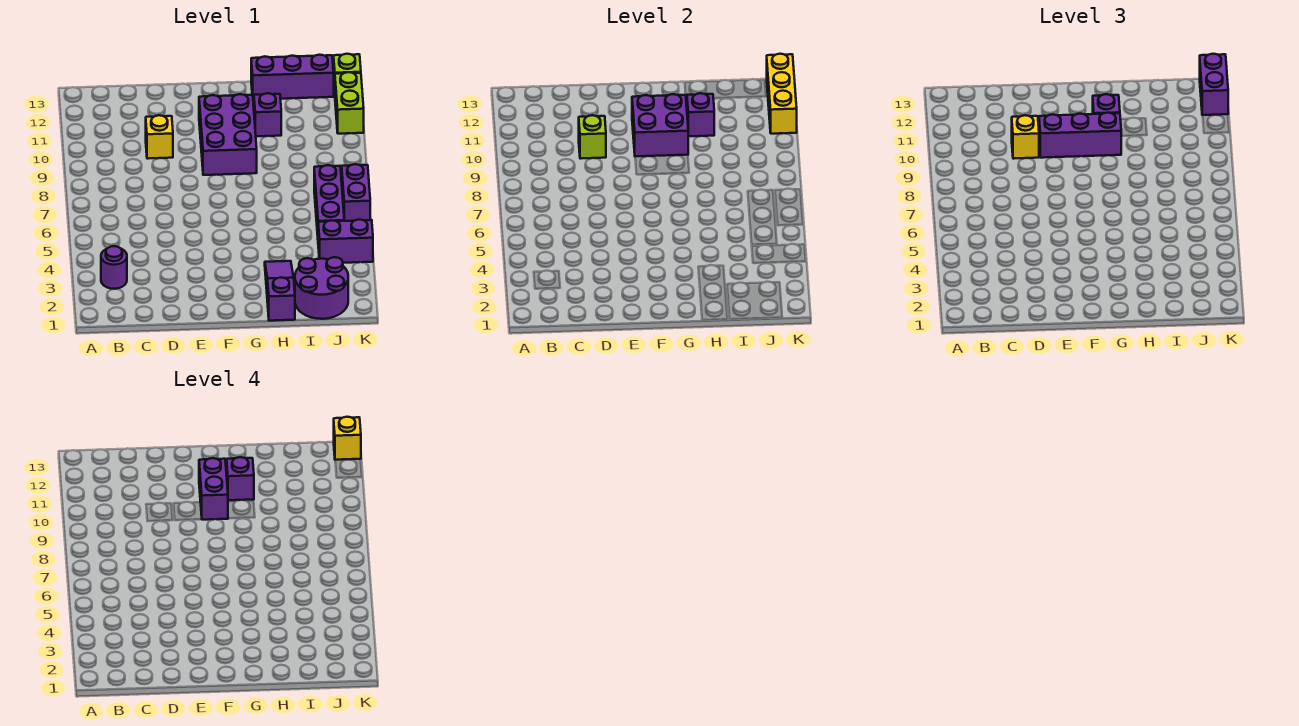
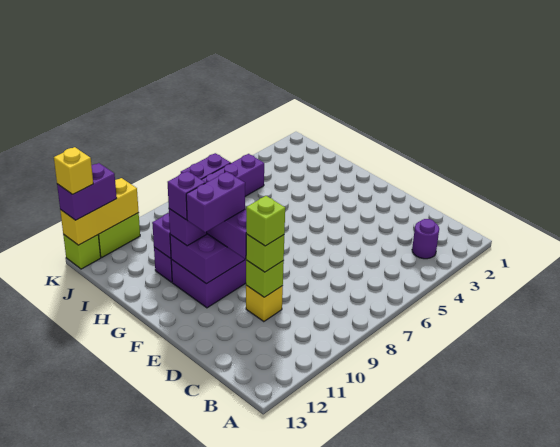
yellow brick D10 level 3 -> lime brick D10 level 3
none -> lime brick D10 level 4
purple slope H1:H3 level 1 top 1 -> none
purple brick H13:J13 level 1 -> none
purple round brick I1:J2 level 1 -> none
purple brick J4:K4 level 1 -> none

